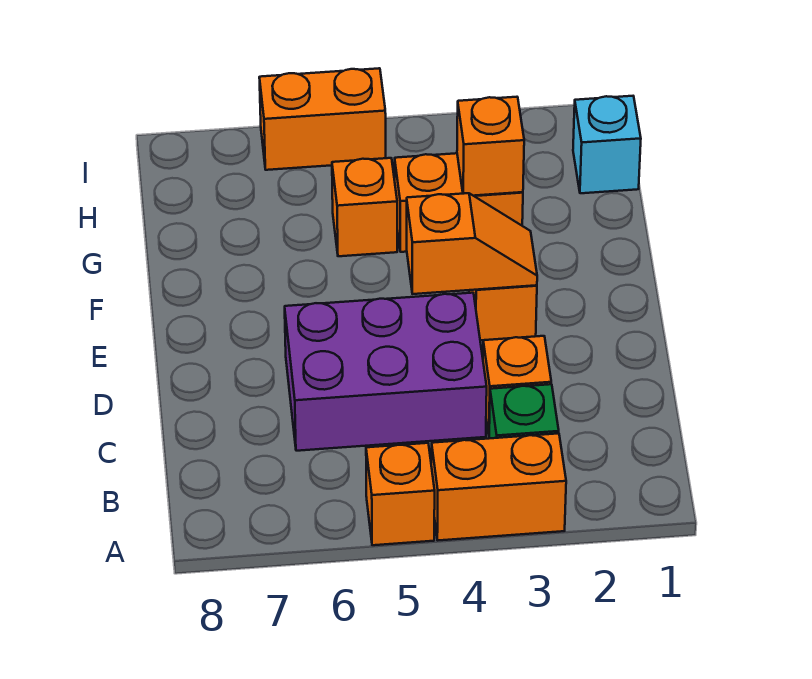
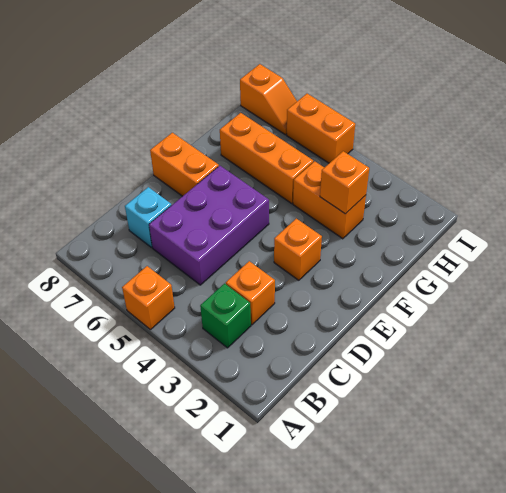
orange brick A3:A4 level 1 -> orange brick E7:E8 level 1
purple brick C4:D6 level 1 -> purple brick C5:E6 level 1
orange slope E3:E4 level 2 top 4 -> orange slope I7:I8 level 1 top 8
orange brick G5 level 1 -> orange brick G5:G7 level 1
cyan brick H1 level 1 -> cyan brick C7 level 1

